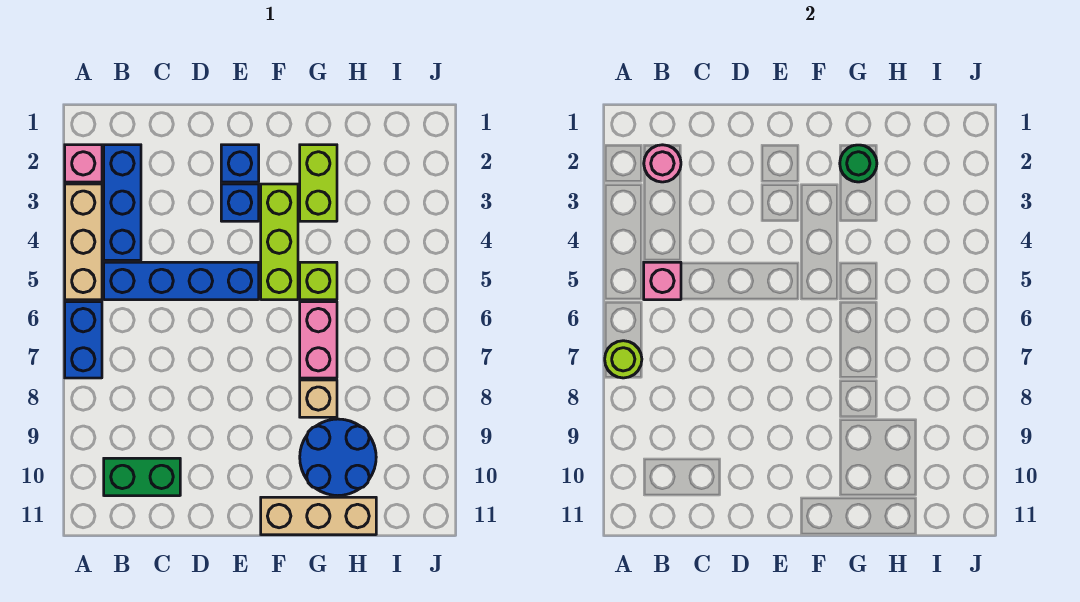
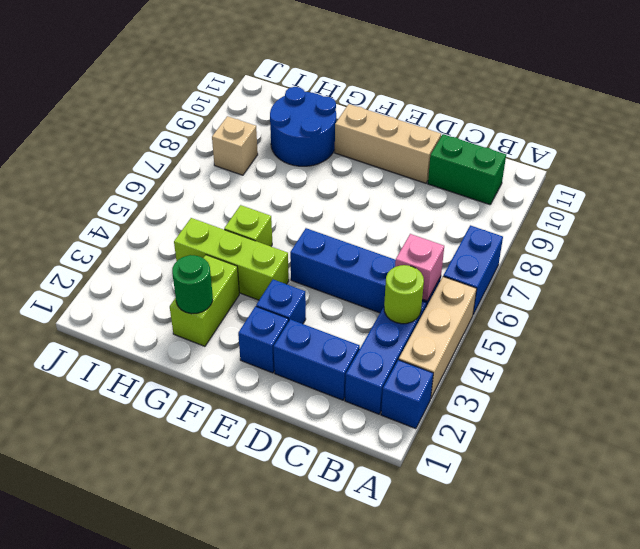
pink brick A2 level 1 -> blue brick A2 level 1
lime round brick A7 level 2 -> lime round brick B4 level 2
pink round brick B2 level 2 -> none
none -> blue brick C2:D2 level 1
lime brick F3:F5 level 1 -> lime brick F4:H4 level 1
tan brick F11:H11 level 1 -> tan brick D10:F10 level 1
pink brick G6:G7 level 1 -> none
tan brick G8 level 1 -> tan brick I8 level 1

